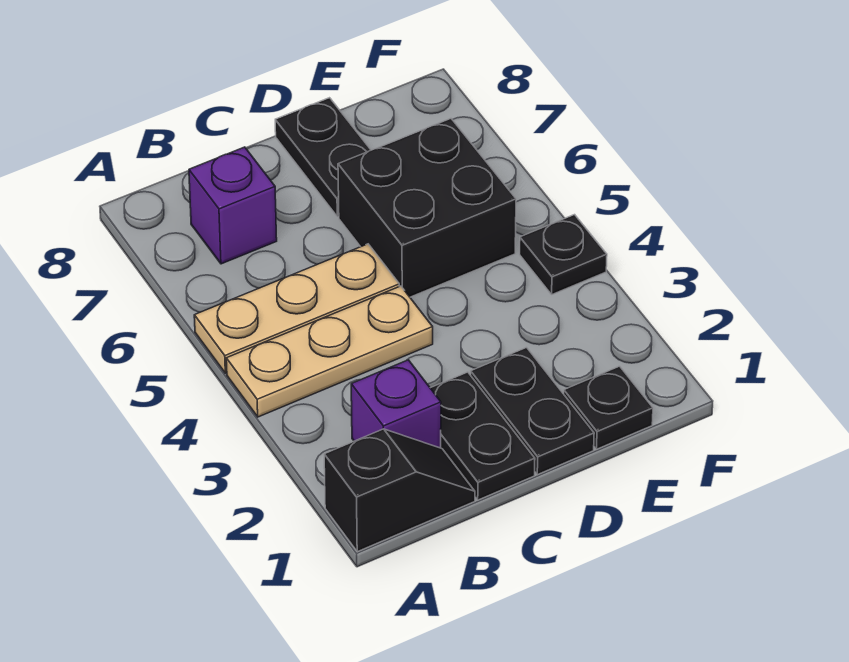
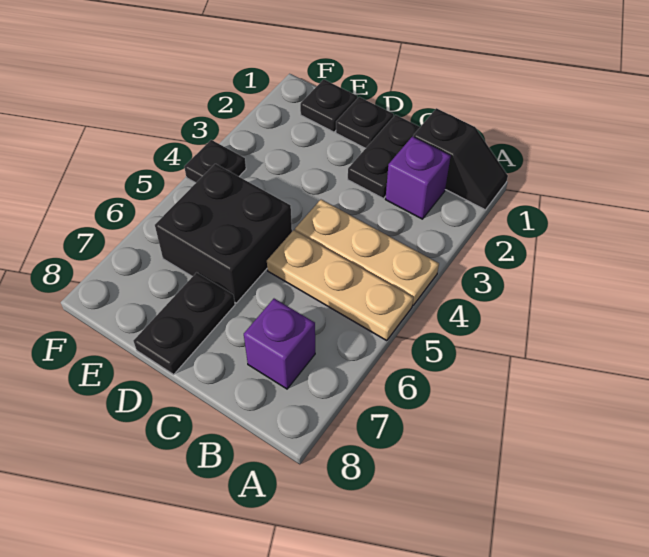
black slope A1:B1 level 1 top A -> black slope A1:B1 level 1 top B
black plate D1:D2 level 1 -> black plate D1 level 1

